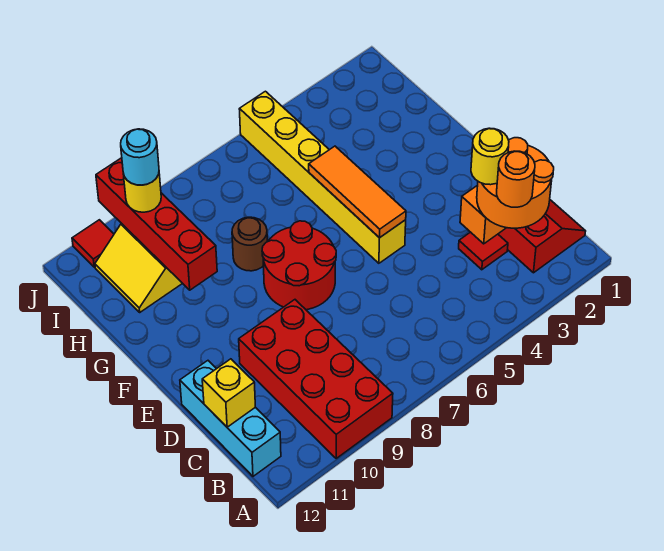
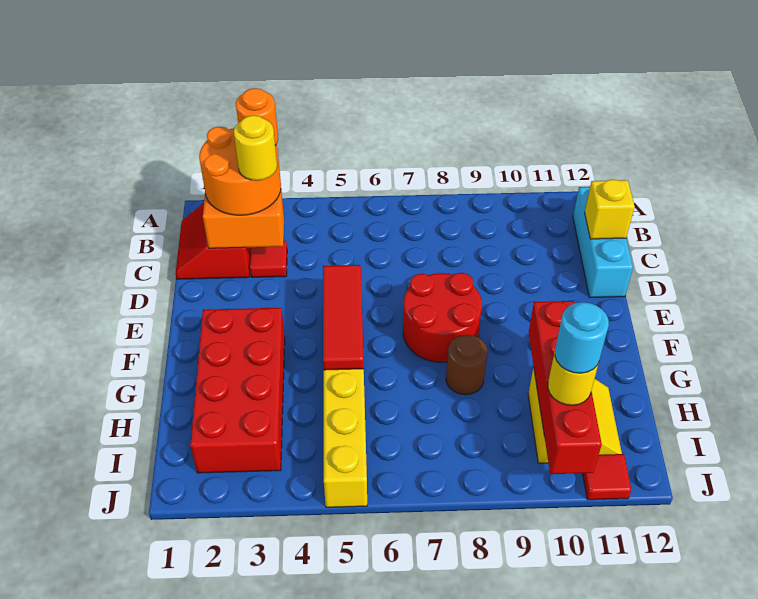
red brick A9:D10 level 1 -> red brick F2:I3 level 1
orange tile E5:G5 level 2 -> red tile E5:G5 level 2

